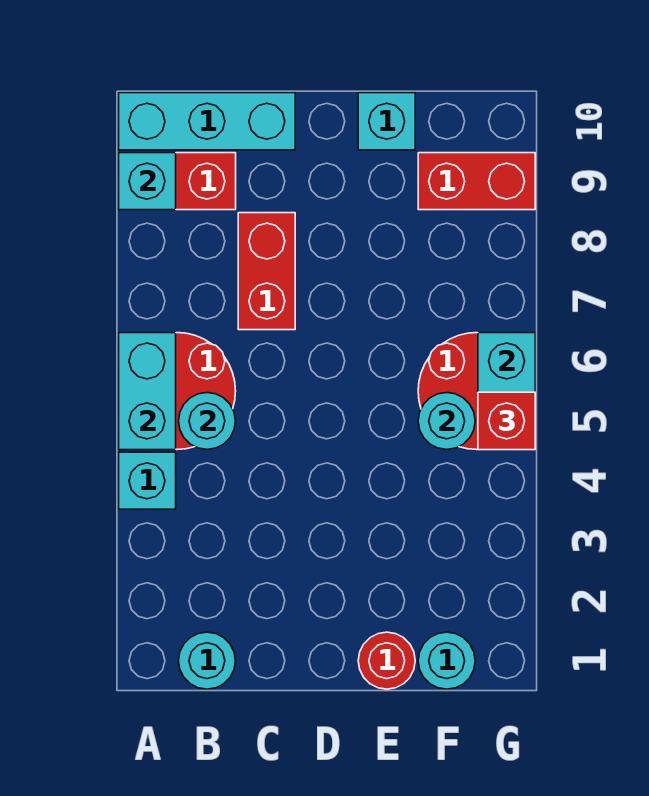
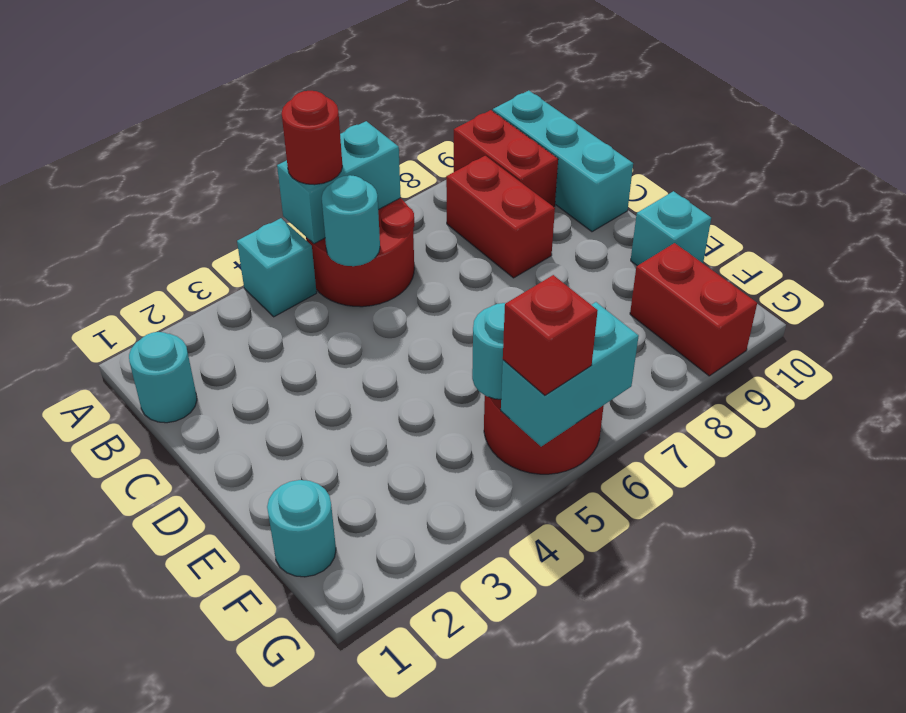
cyan brick A9 level 2 -> none
red brick C7:C8 level 1 -> red brick B8:C8 level 1
red round brick E1 level 1 -> red round brick A5 level 3

